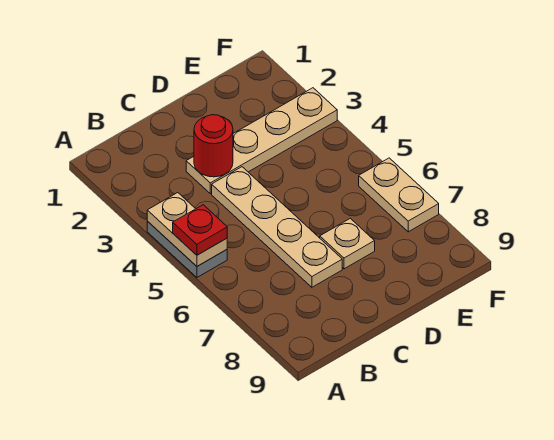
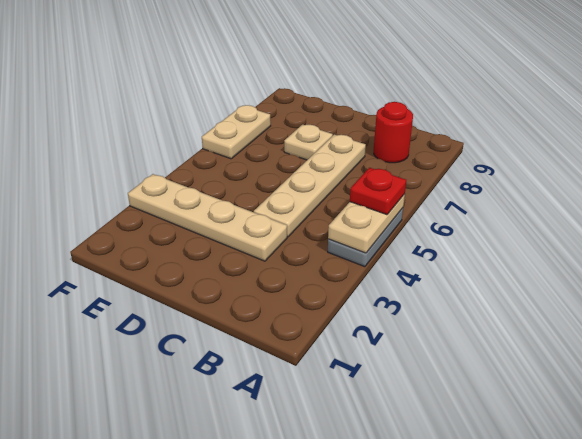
red round brick C3 level 2 -> red round brick B8 level 1

